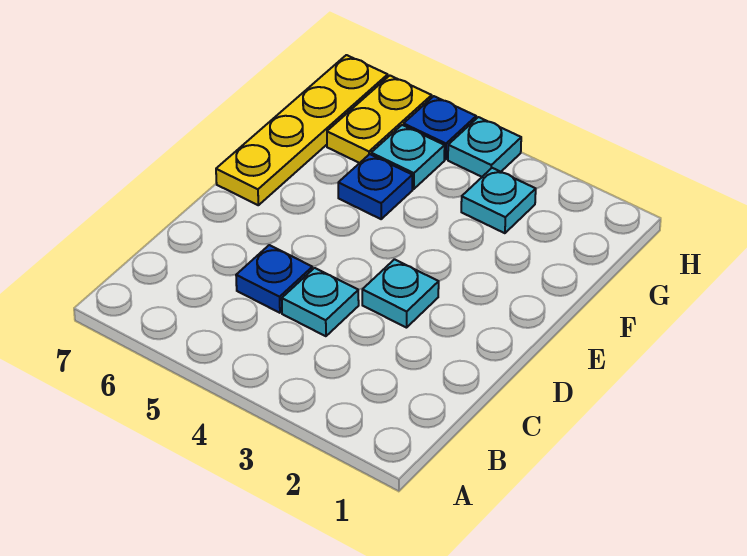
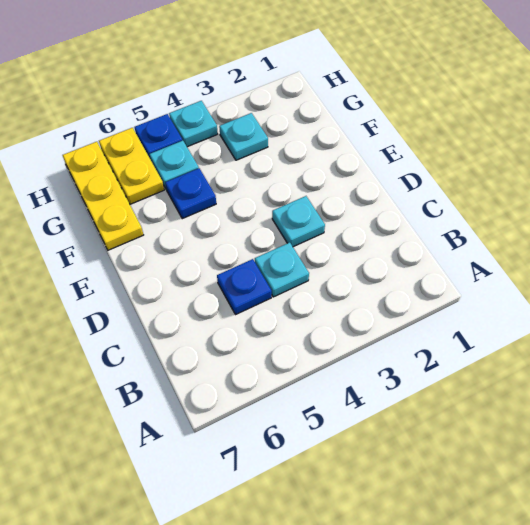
yellow plate E7:H7 level 1 -> yellow plate F7:H7 level 1

